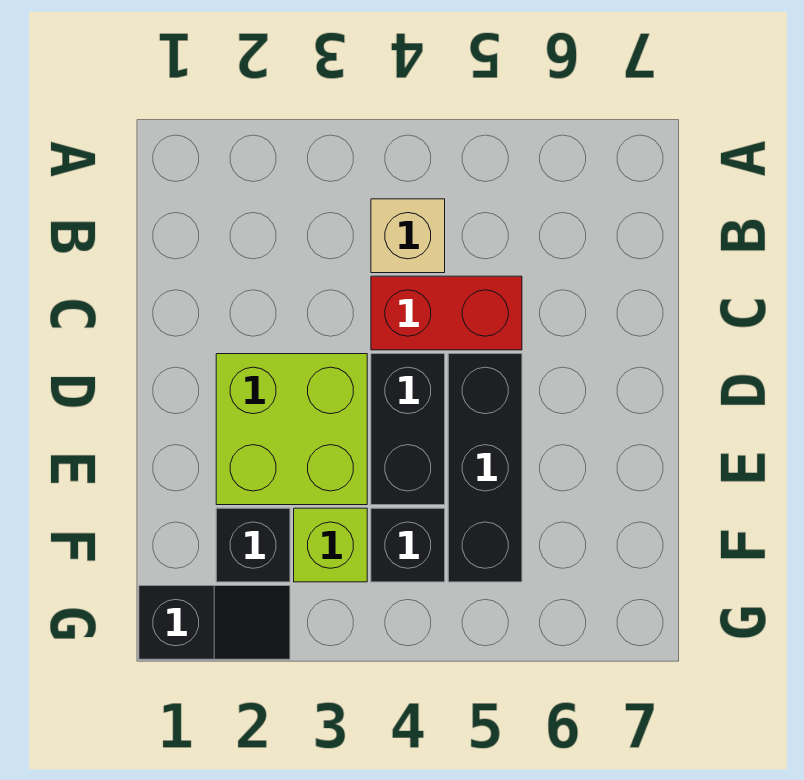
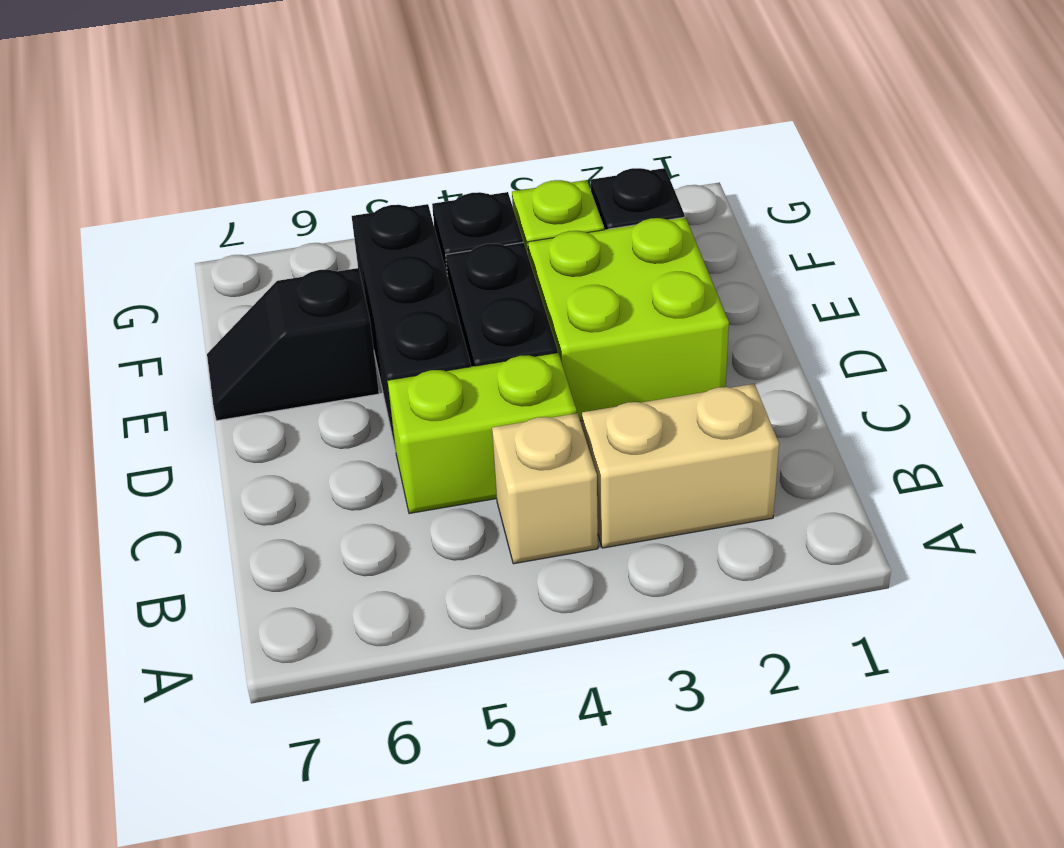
none -> tan brick B2:B3 level 1
red brick C4:C5 level 1 -> lime brick C4:C5 level 1
black slope G1:G2 level 1 top 1 -> black slope E6:E7 level 1 top 6

